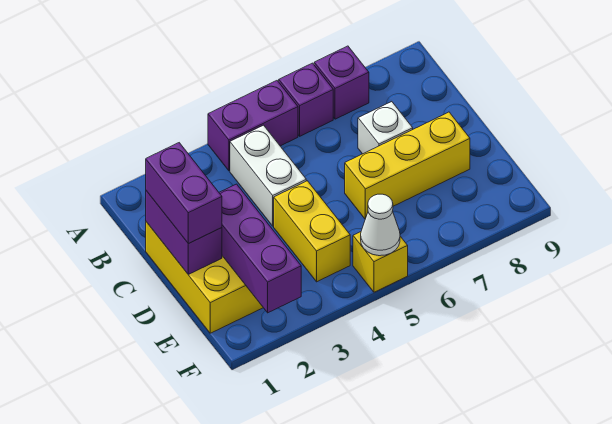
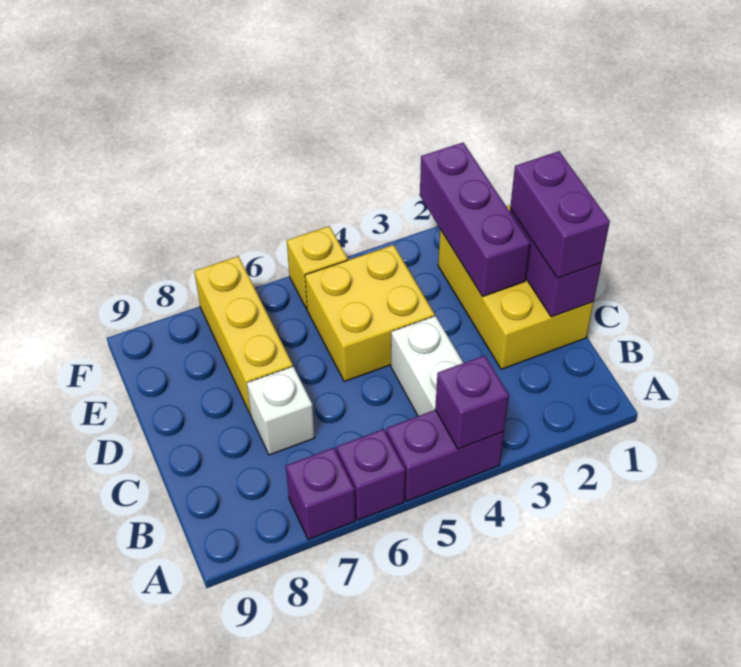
none -> purple brick A4 level 2
yellow brick D4:E4 level 1 -> yellow brick D4:E5 level 1
yellow brick D6:D8 level 1 -> yellow brick D7:F7 level 1
white cone F5 level 2 -> none

